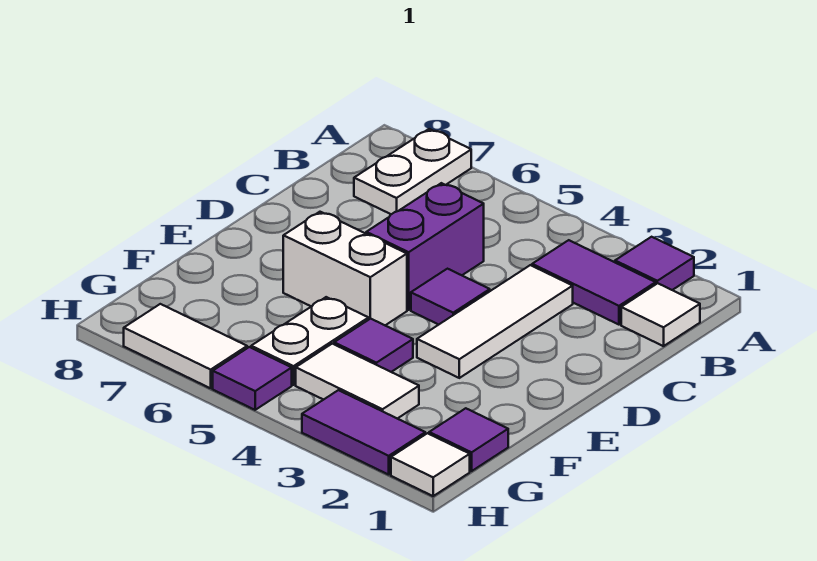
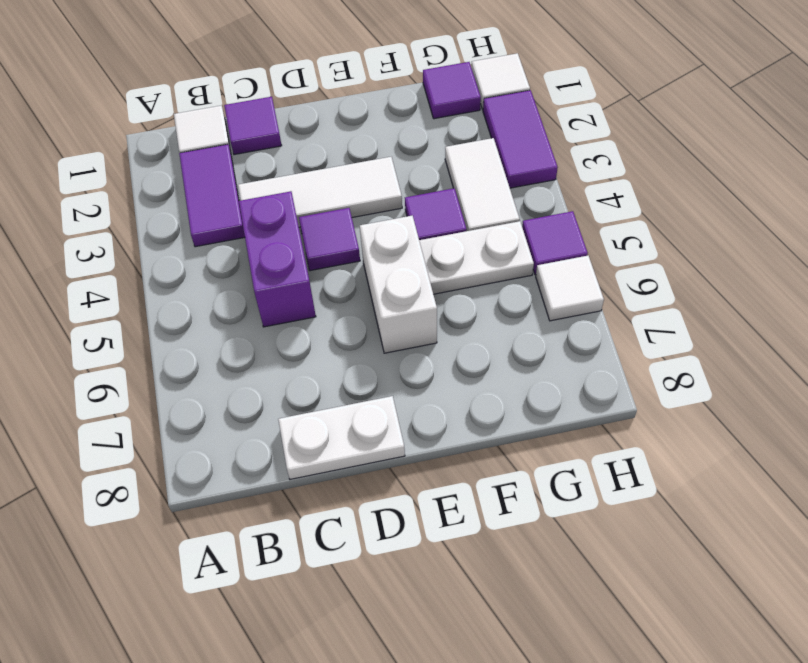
purple tile A2 level 1 -> purple tile C1 level 1
white plate A7:B7 level 1 -> white plate C8:D8 level 1
purple brick C5:D5 level 1 -> purple brick C4:C5 level 1
white tile H6:H7 level 1 -> white tile H6 level 1

